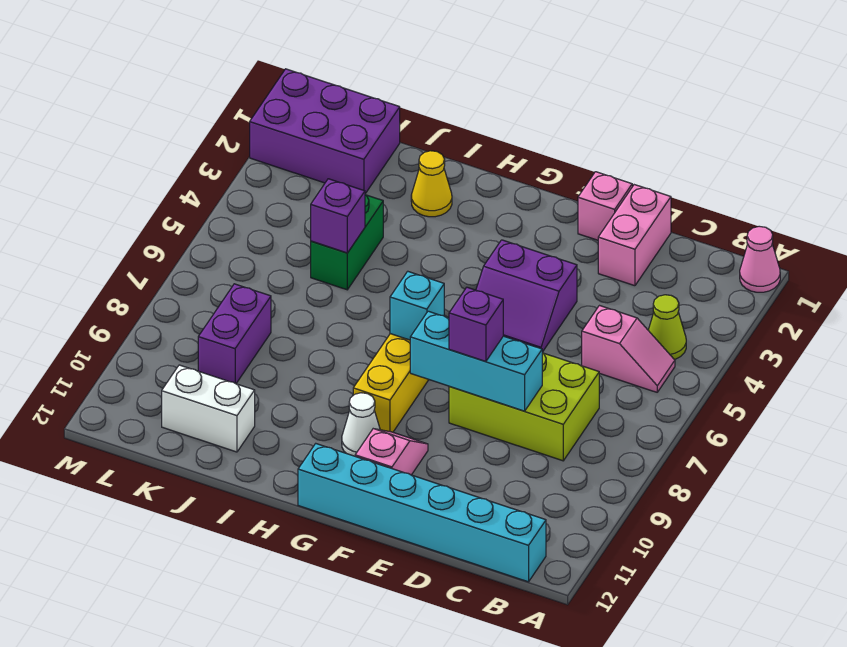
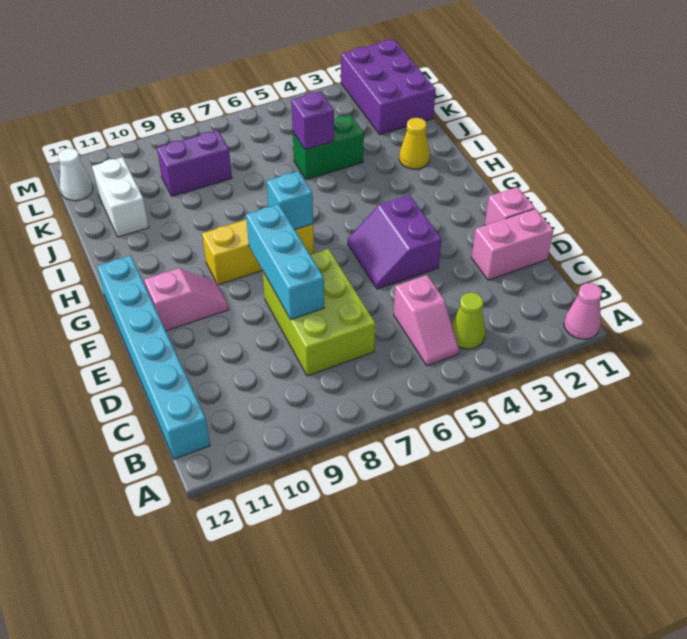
purple brick E8 level 3 -> none
white cone G10 level 1 -> white cone L12 level 1

